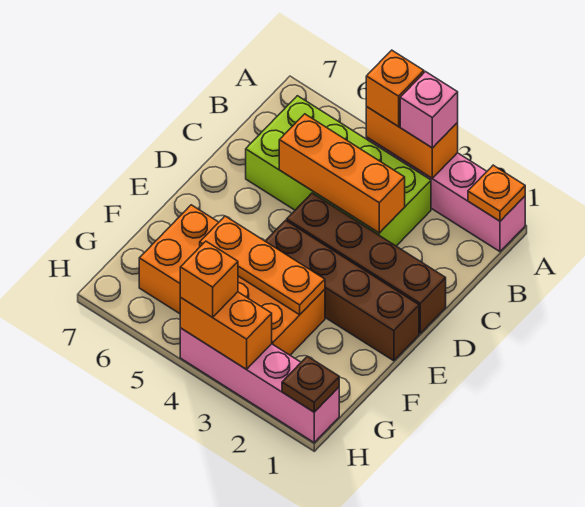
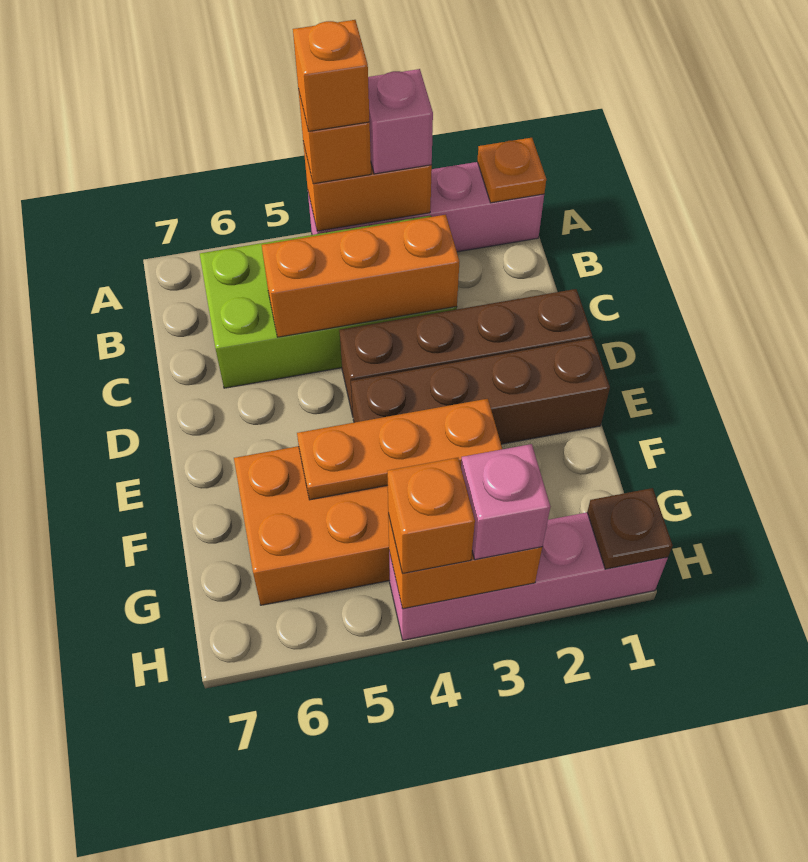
none -> orange brick A4 level 4
none -> pink brick H3 level 3

